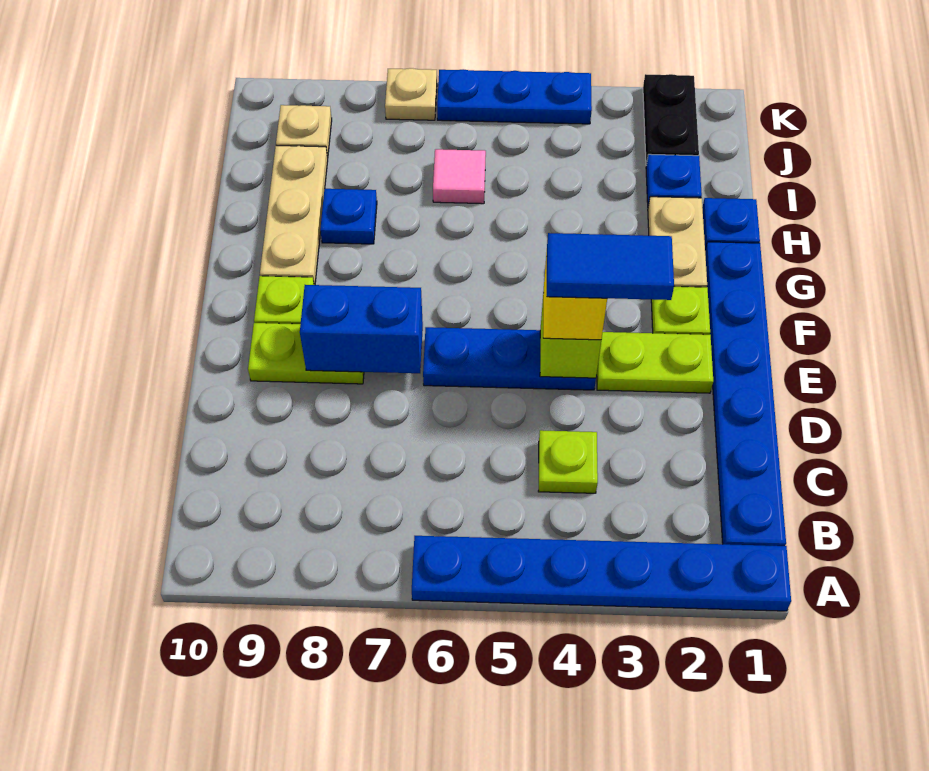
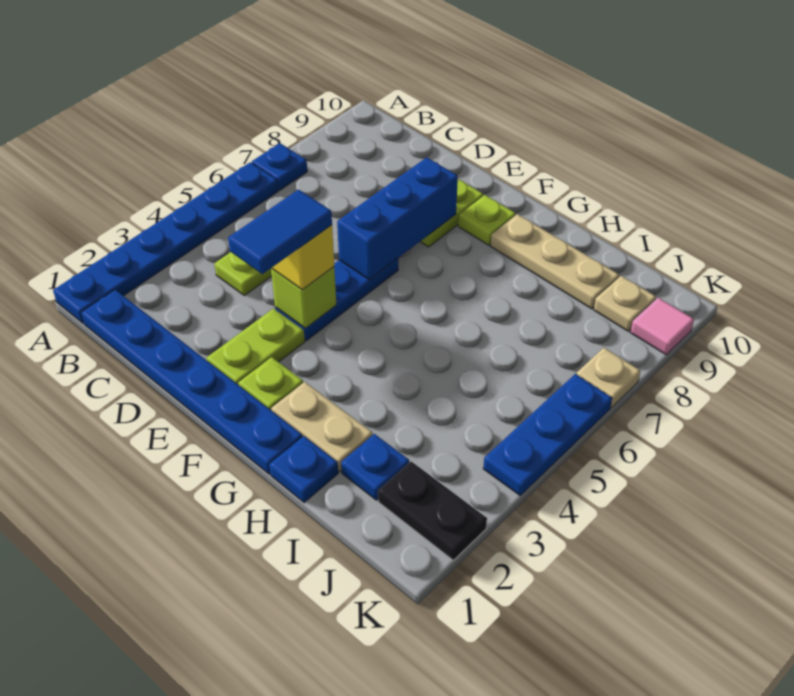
blue brick E7:E8 level 2 -> blue brick E6:E8 level 2
blue plate H8 level 1 -> blue plate A7 level 1
pink tile I6 level 1 -> pink tile K9 level 1

